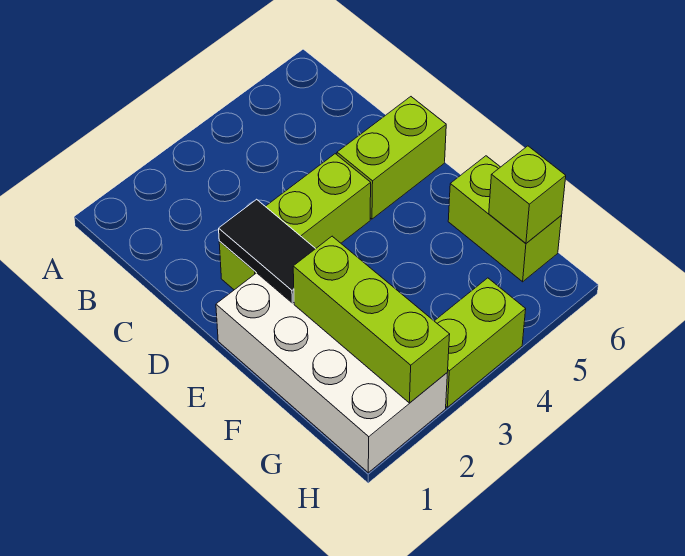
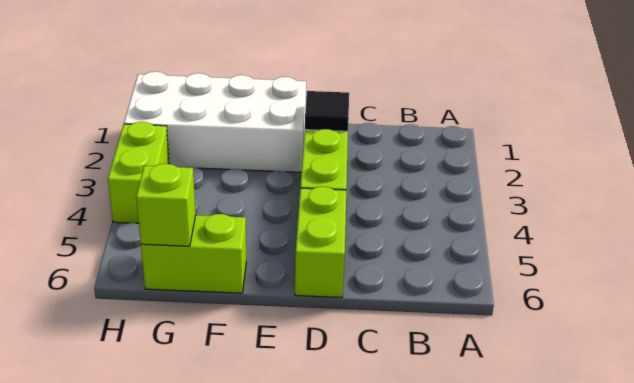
black tile D2:E2 level 2 -> black tile D2 level 2
lime brick F2:H2 level 2 -> none

